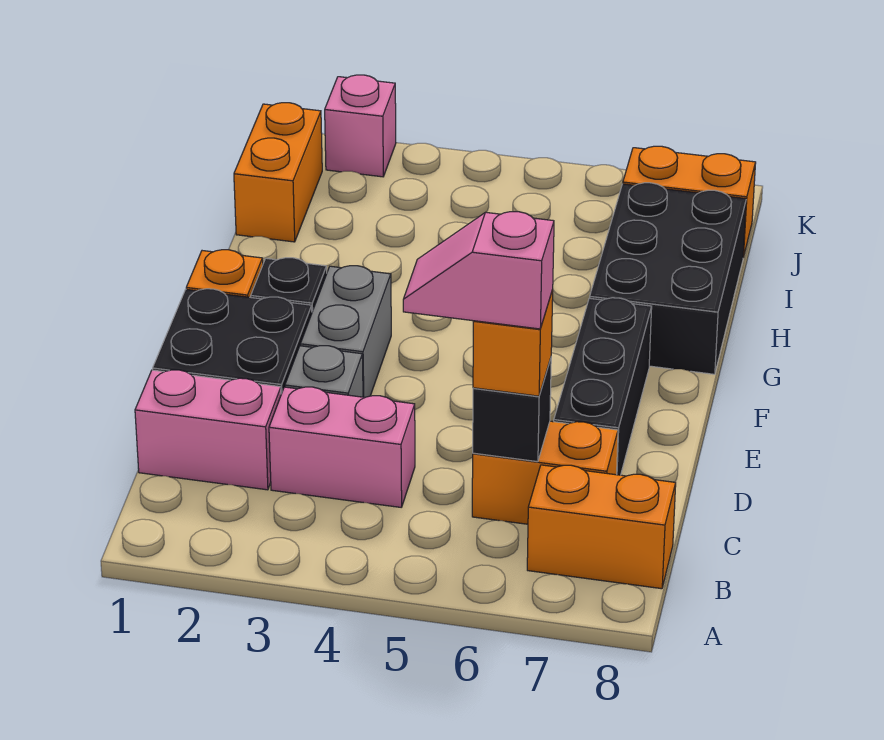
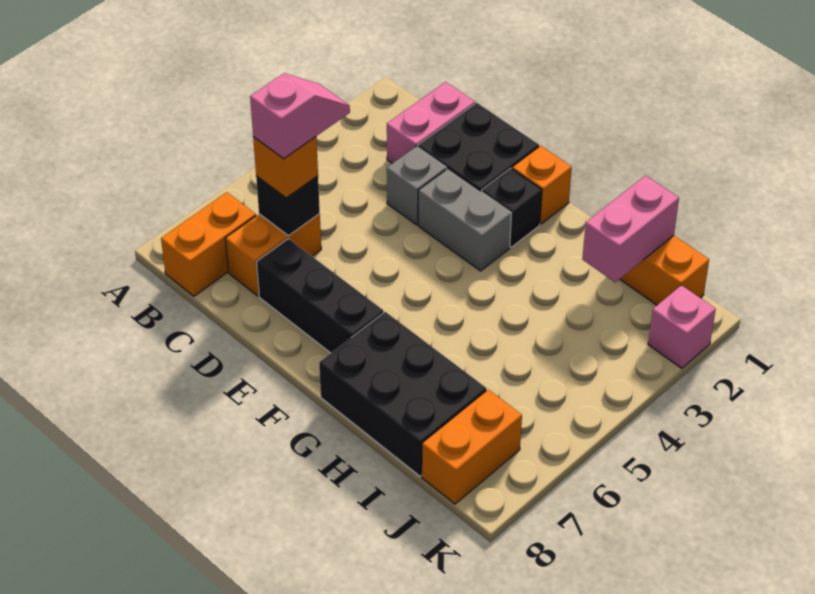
pink brick C3:C4 level 1 -> pink brick I1:I2 level 2

